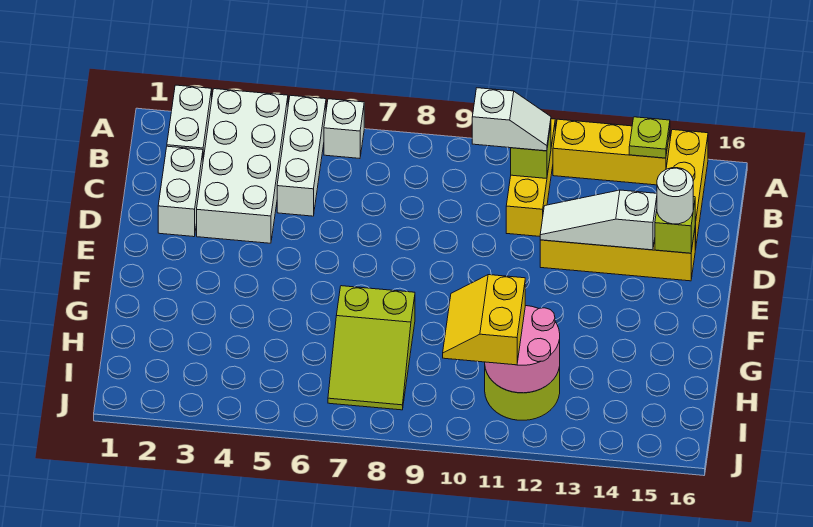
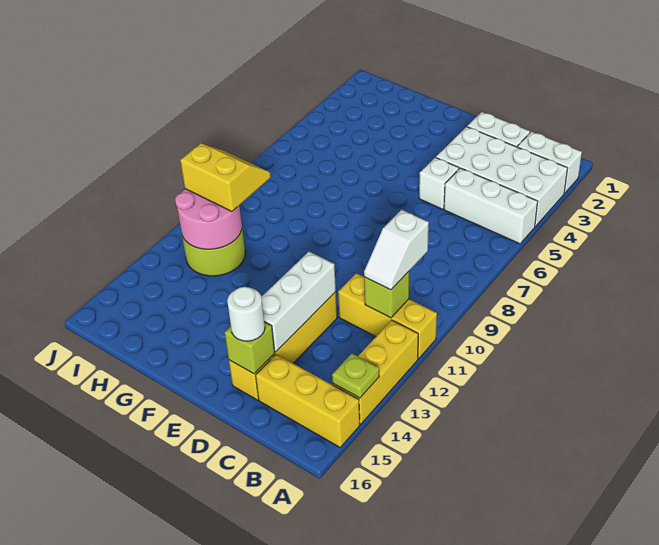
white brick A6 level 1 -> white brick D5 level 1
white slope D12:D14 level 2 top 14 -> white brick D12:D14 level 2
lime slope G7:I8 level 1 top G -> none

